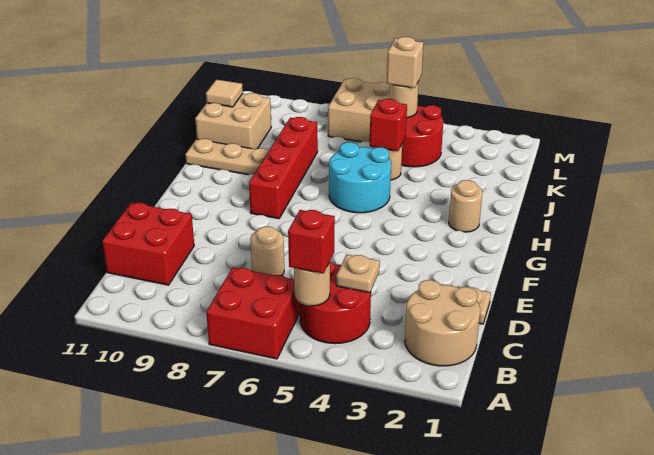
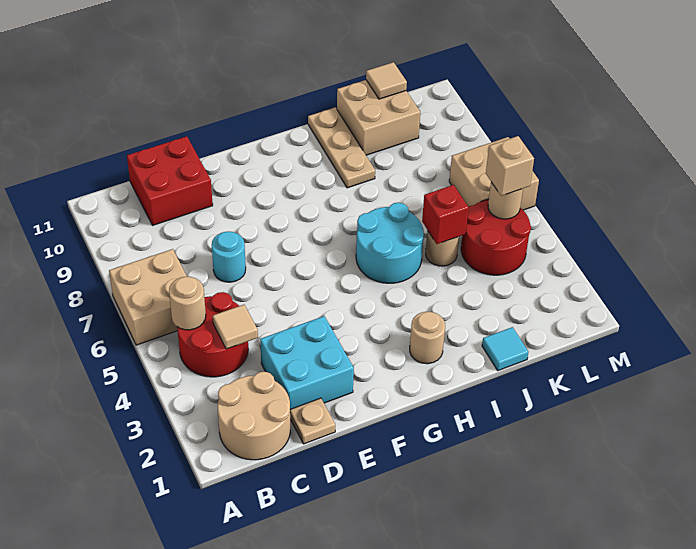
red brick A6:B7 level 1 -> tan brick A6:B7 level 1
red brick B5 level 3 -> none
tan plate C4 level 2 -> tan tile C4 level 2
none -> cyan brick D2:E3 level 1
tan round brick D7 level 1 -> cyan round brick D7 level 1
red brick G8:J8 level 1 -> none
none -> cyan tile J1 level 1

